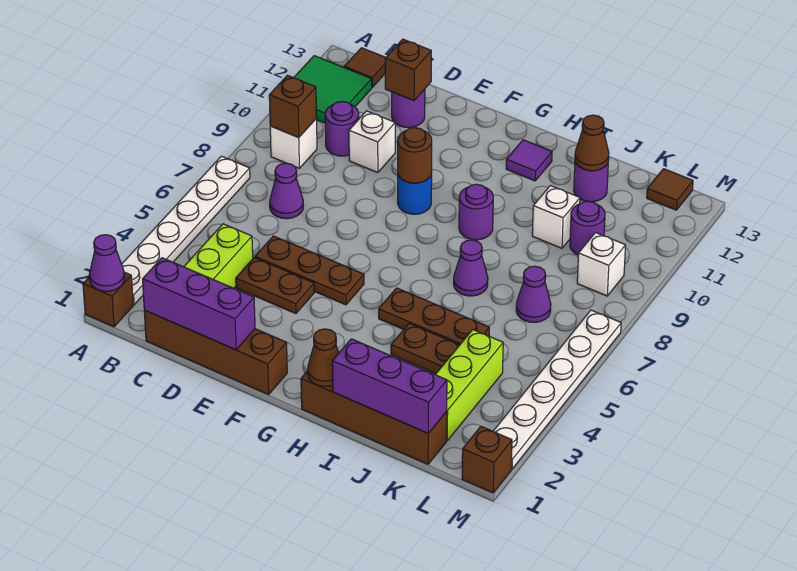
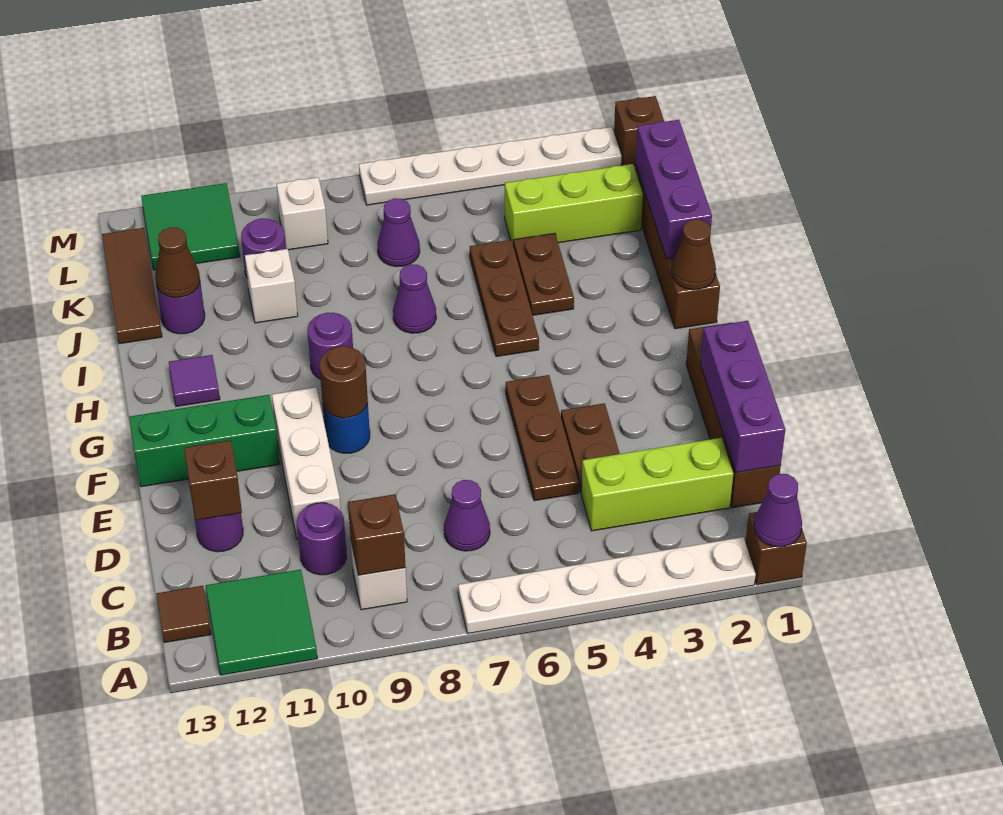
white brick D10 level 1 -> white brick D10:F10 level 1
none -> green brick F11:F13 level 1
none -> green tile L11:M12 level 1
brown tile L13 level 1 -> brown tile J13:L13 level 1

